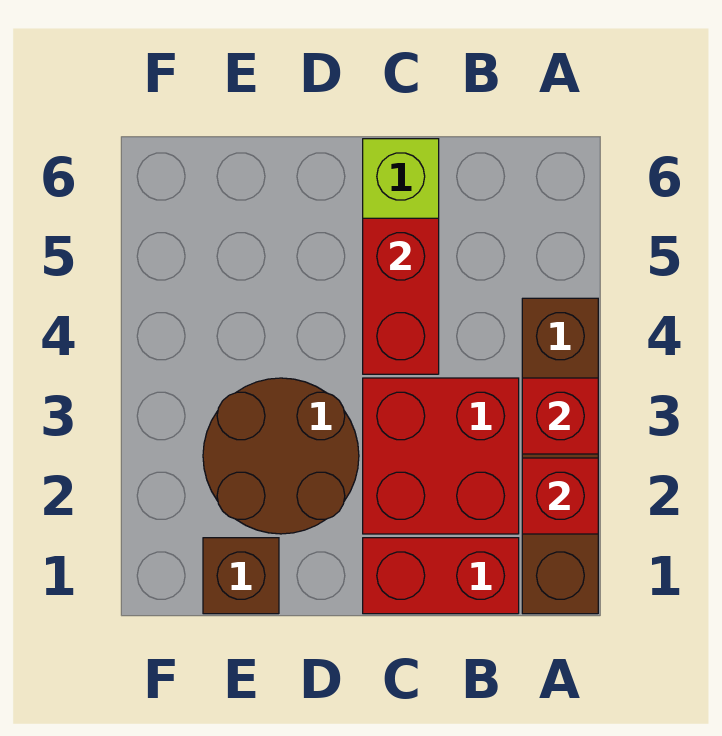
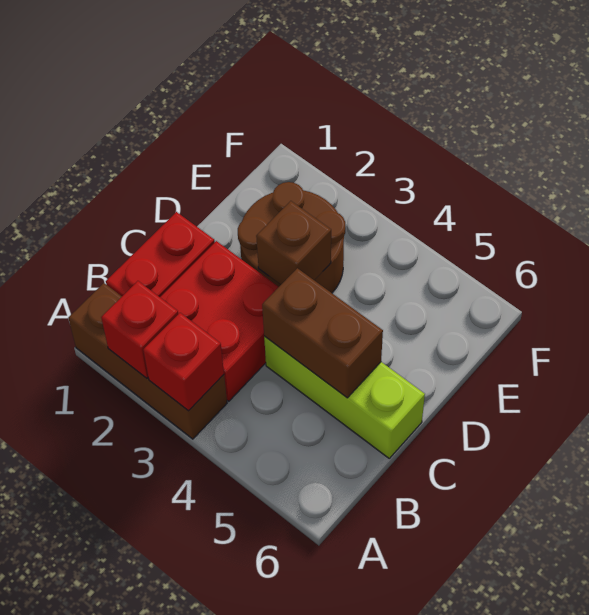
brown brick A1:A4 level 1 -> brown brick A1:A3 level 1
red brick C4:C5 level 2 -> brown brick C4:C5 level 2
brown brick E1 level 1 -> brown brick D3 level 2

